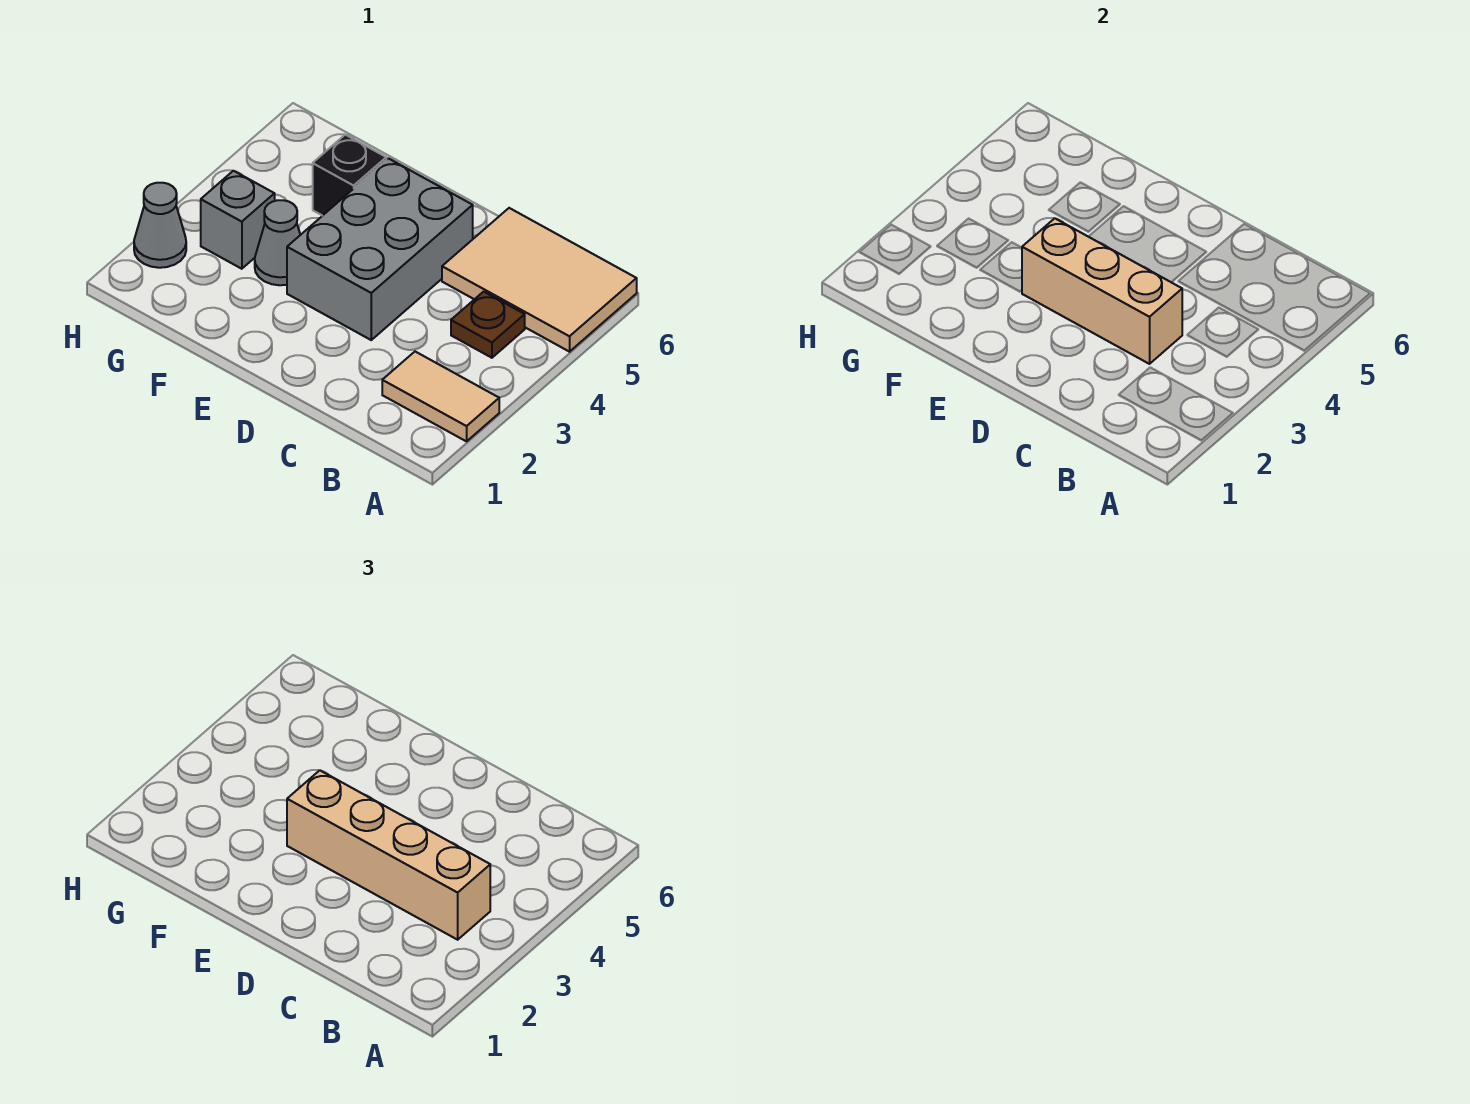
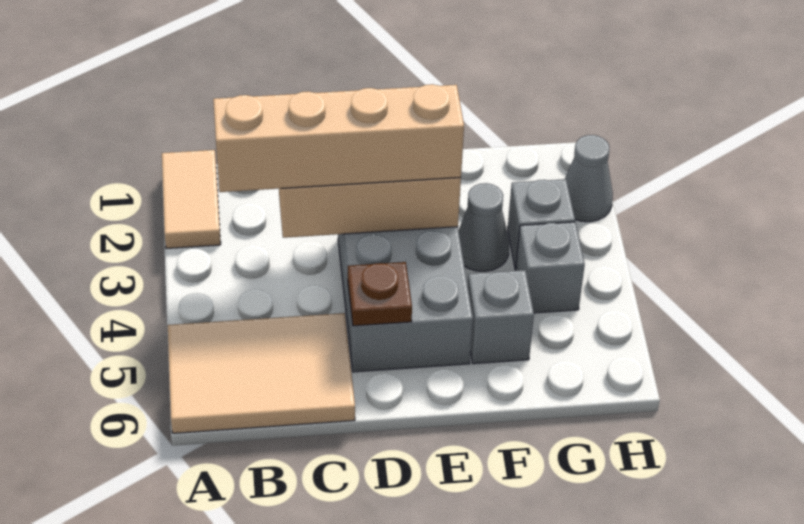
tan tile A2:B2 level 1 -> tan tile A1:A2 level 1
brown plate B4 level 1 -> brown plate D5 level 2
black brick F5 level 1 -> grey brick F5 level 1
none -> grey brick G4 level 1

